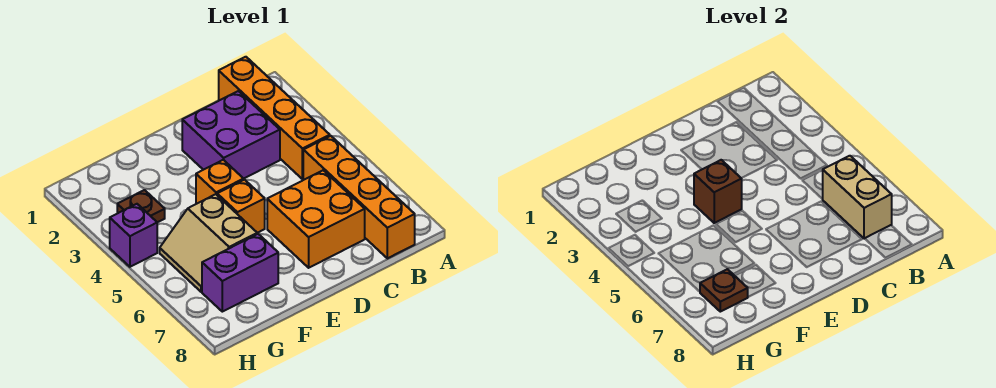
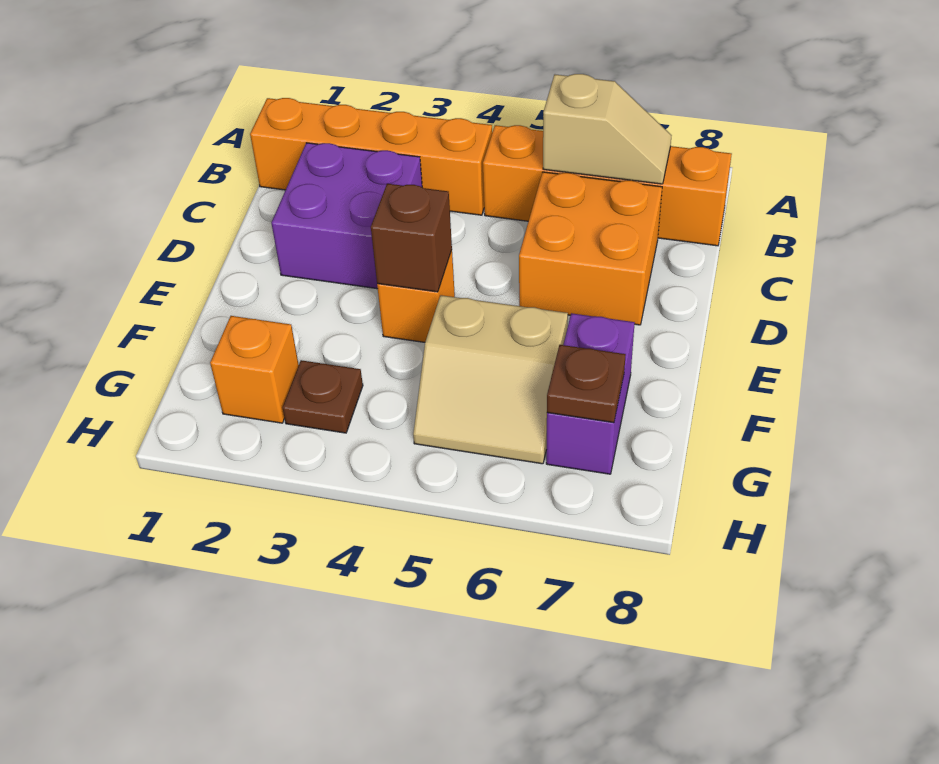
tan brick B6:B7 level 2 -> tan slope B6:B7 level 2 top 6
orange brick E5 level 1 -> orange brick G2 level 1
purple brick H4 level 1 -> none

